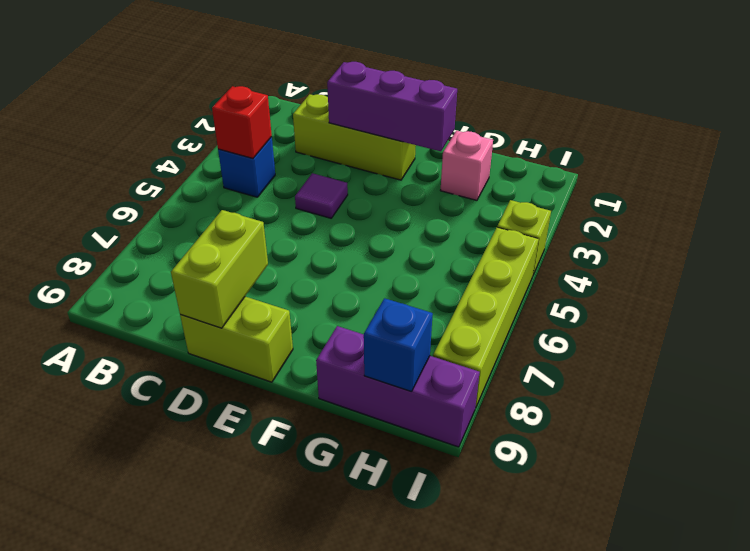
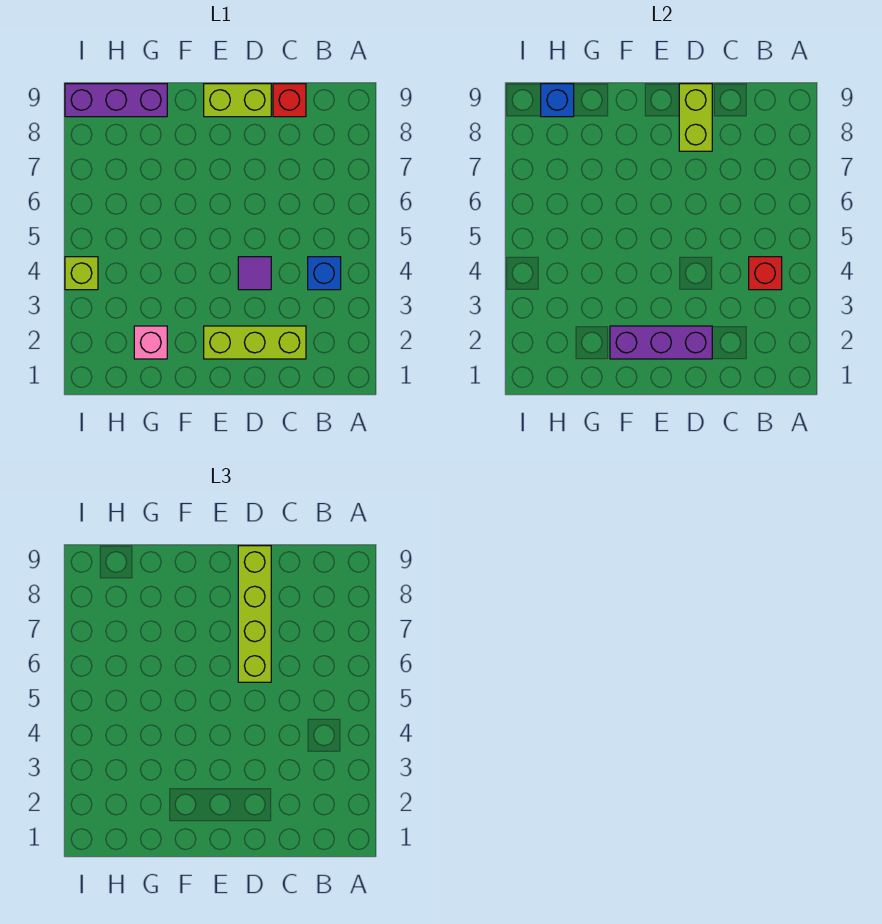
none -> red brick C9 level 1
lime brick I5:I8 level 1 -> lime brick D6:D9 level 3

